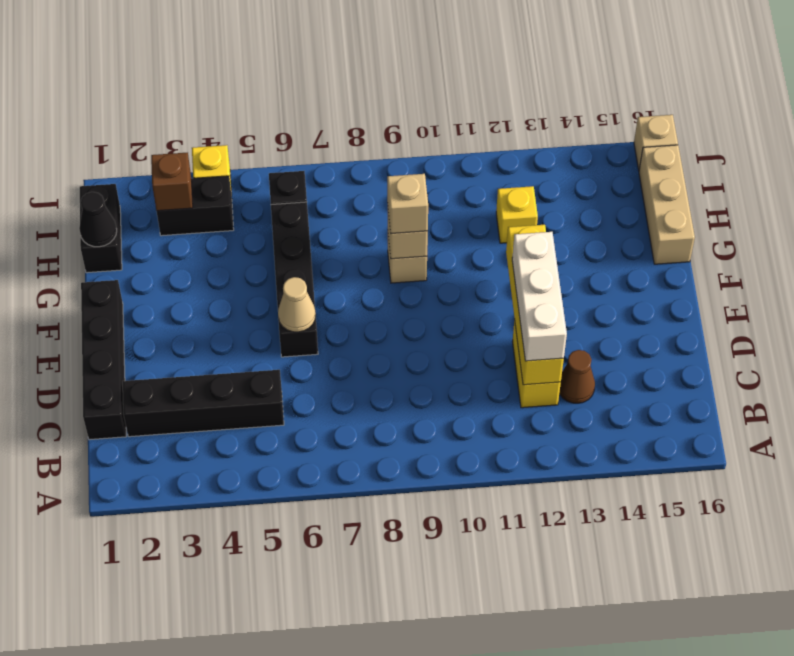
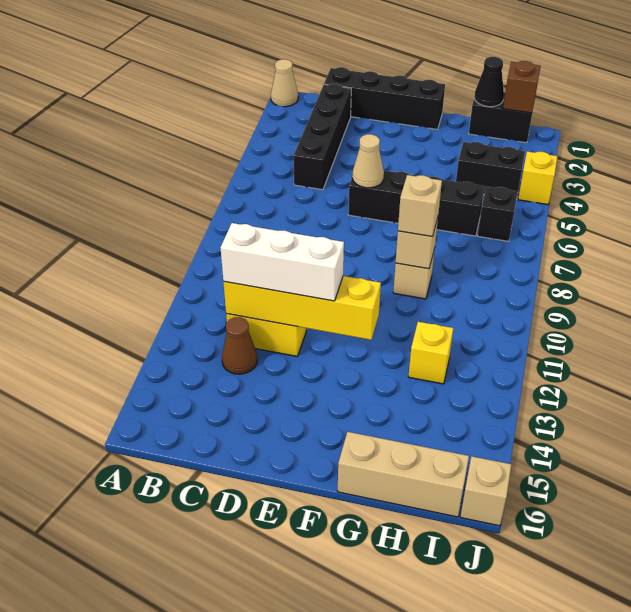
none -> tan cone A1 level 1
black brick I3:I4 level 1 -> black brick H4:I4 level 1
brown brick I3 level 2 -> brown brick I1 level 2

